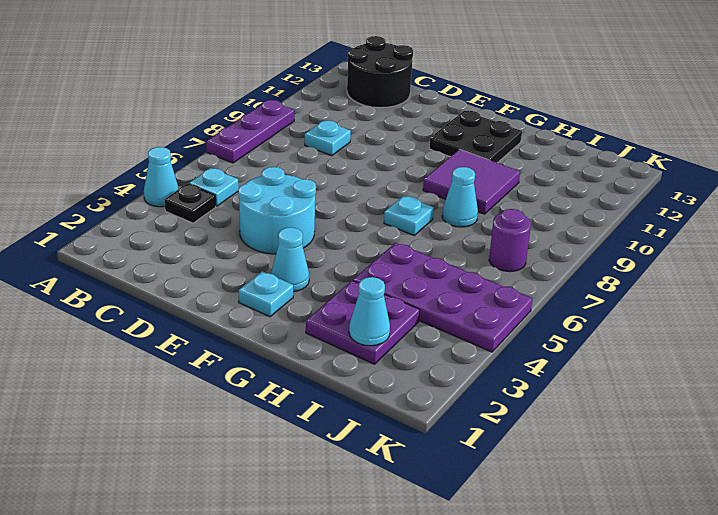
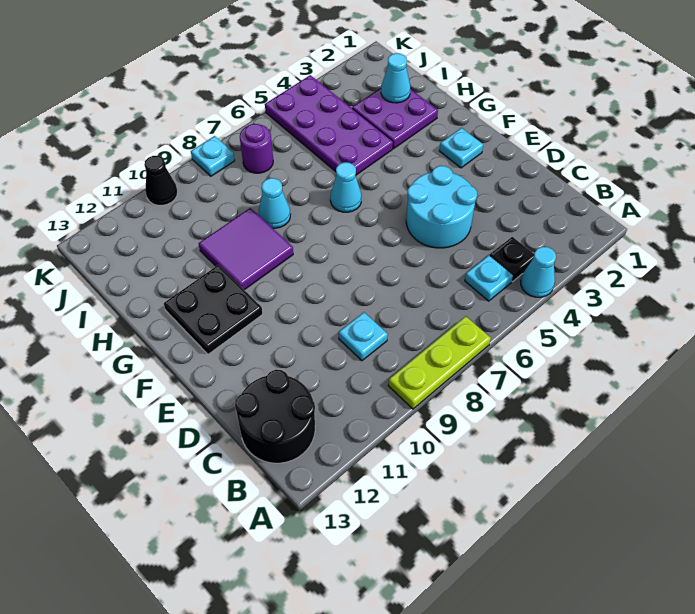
purple plate A7:A9 level 1 -> lime plate A7:A9 level 1
cyan cone F3 level 1 -> cyan cone G6 level 1
cyan plate G7 level 1 -> cyan plate K8 level 1
none -> black cone K10 level 1

